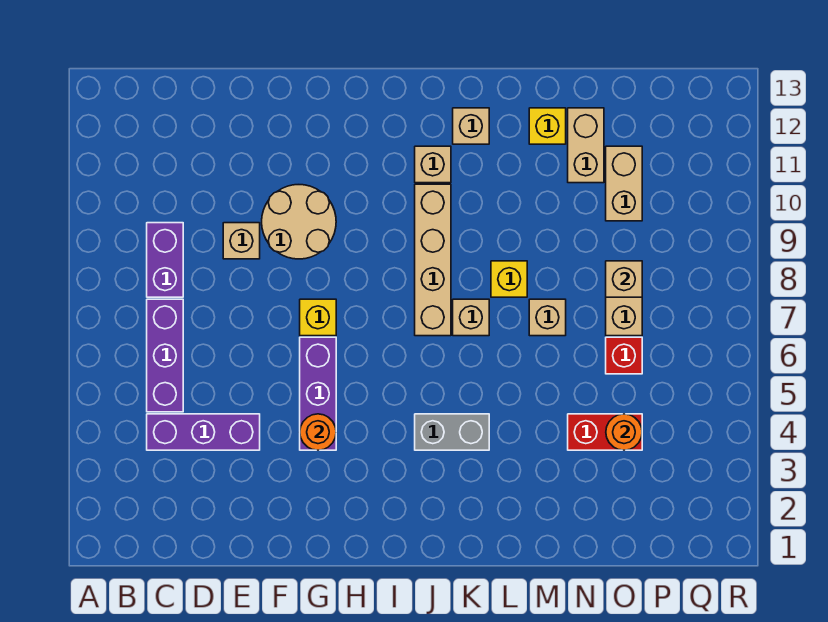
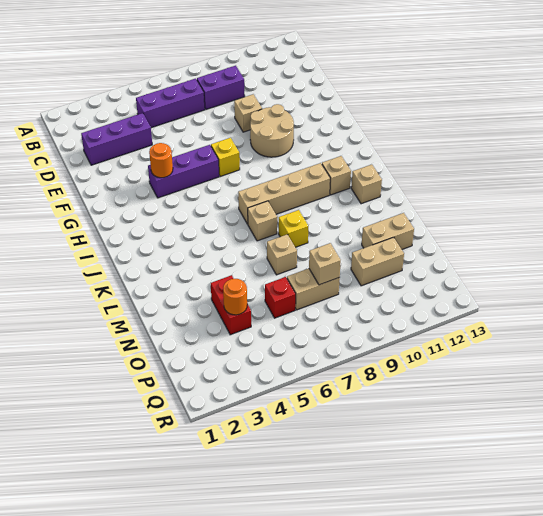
purple brick C4:E4 level 1 -> purple brick D2:D4 level 1
grey brick J4:K4 level 1 -> none
yellow brick M12 level 1 -> none

